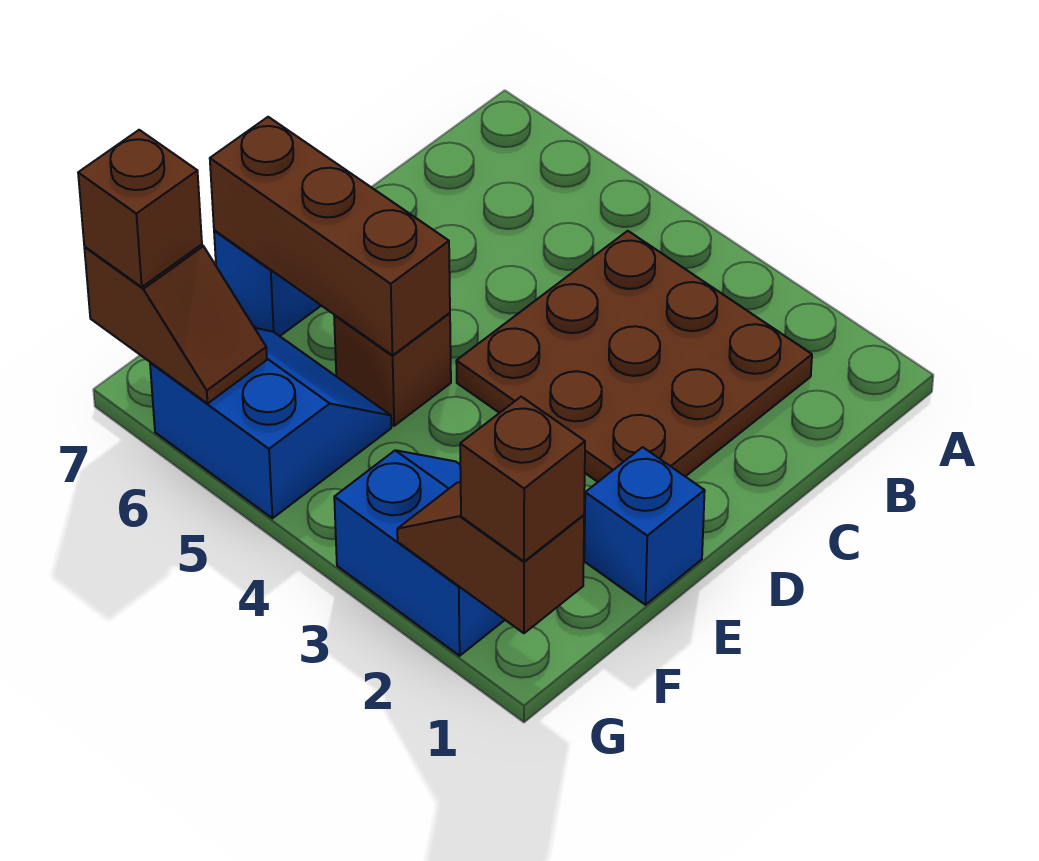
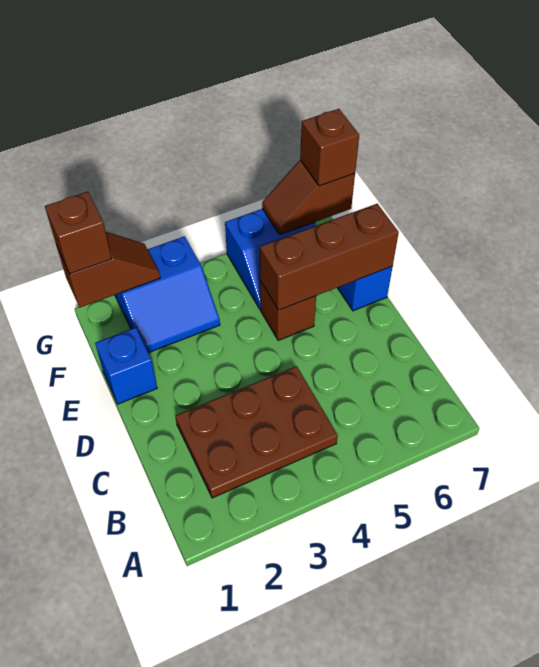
brown plate B2:D4 level 1 -> brown plate B2:C4 level 1

